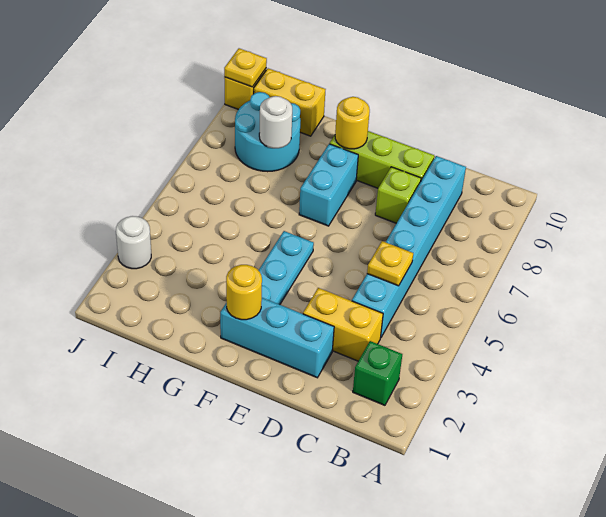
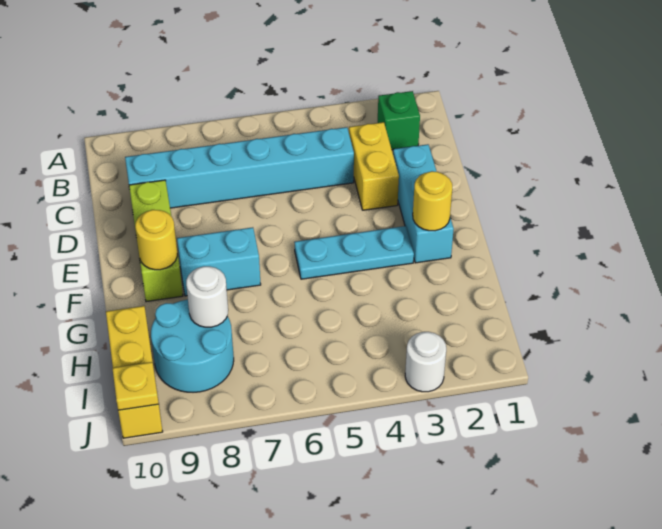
yellow plate C5 level 2 -> none
lime brick D8 level 1 -> none

